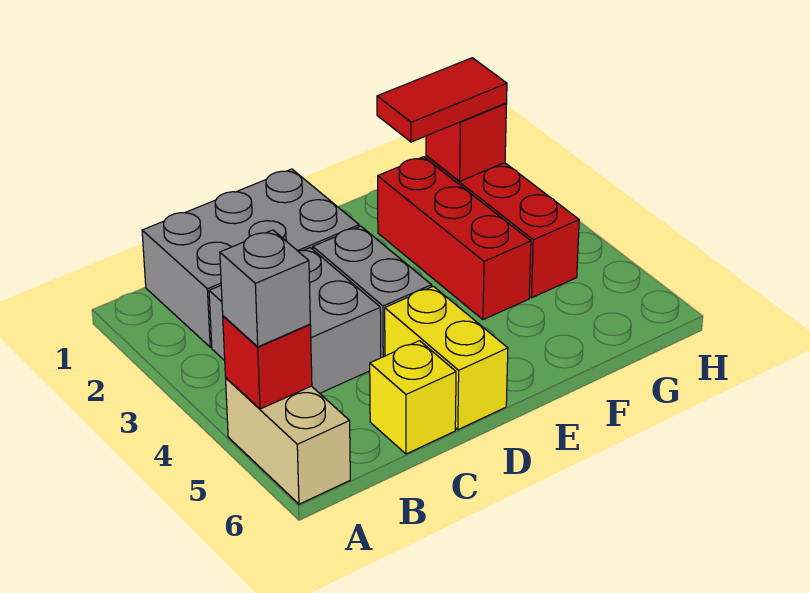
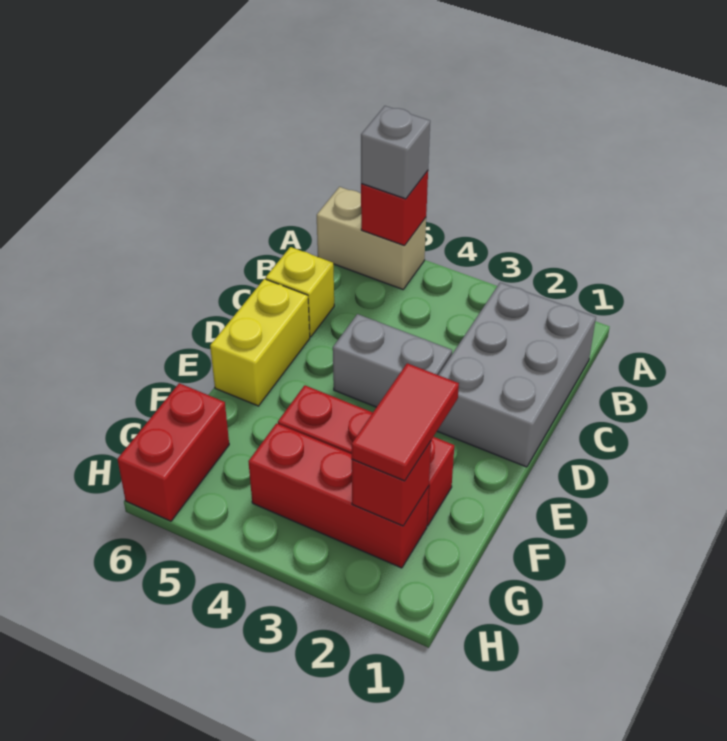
grey brick B3:C4 level 1 -> none
yellow brick D5:D6 level 1 -> yellow brick D6:E6 level 1
none -> red brick G6:H6 level 1

